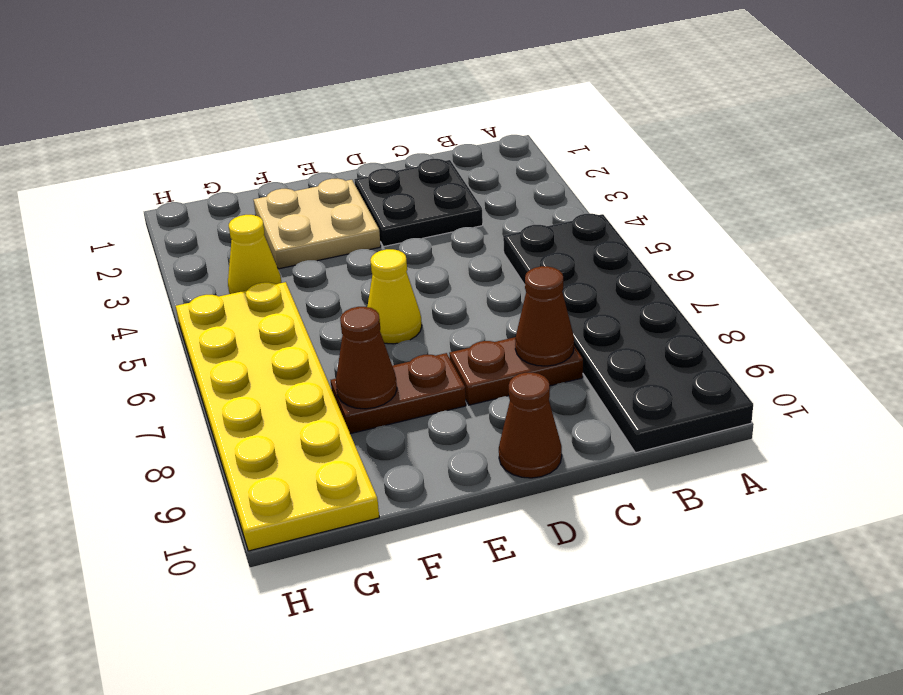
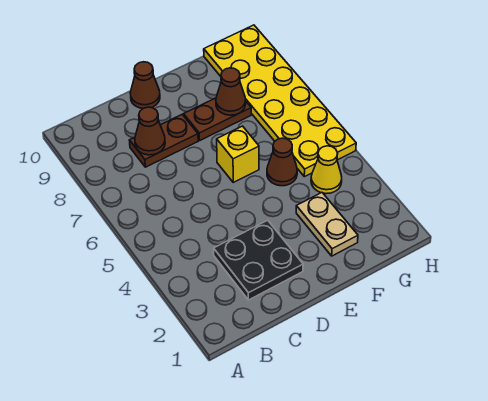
black plate A5:B10 level 1 -> none
tan plate E2:F3 level 1 -> tan plate F2:F3 level 1
yellow cone E6 level 1 -> yellow brick E6 level 1
none -> brown cone F5 level 1

